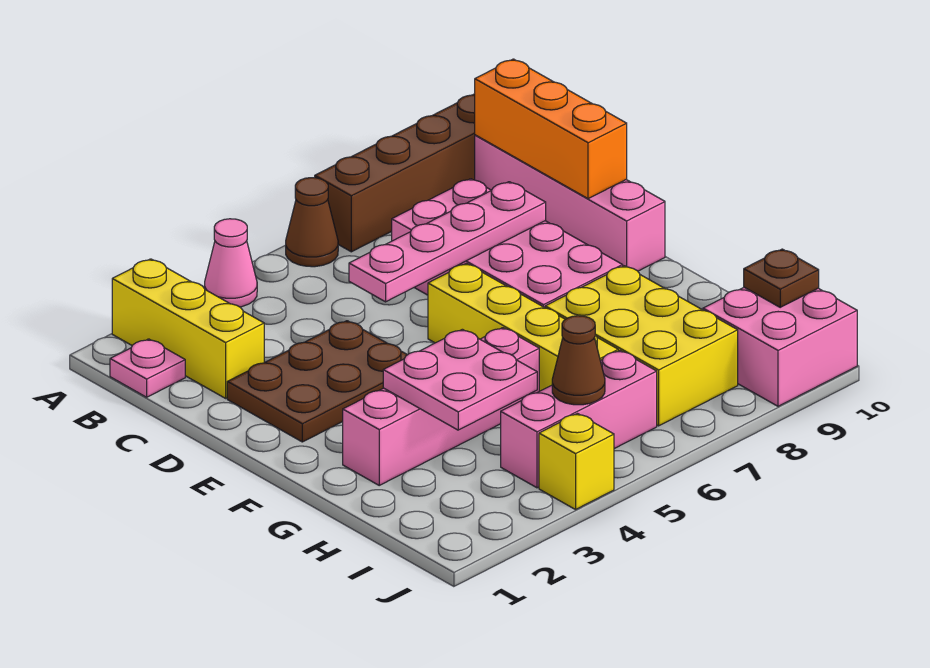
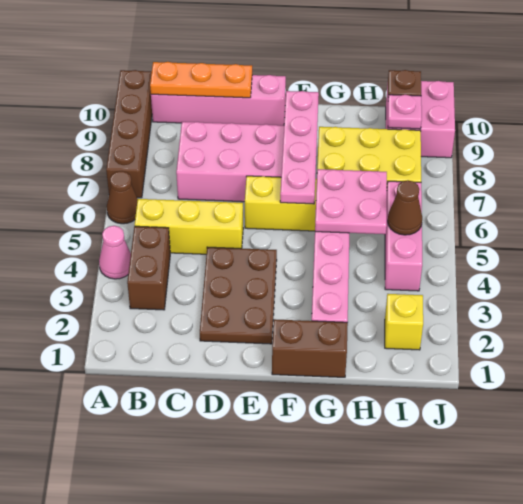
yellow brick A2:C2 level 1 -> yellow brick B5:D5 level 1
pink plate B1 level 1 -> pink plate I9 level 2
none -> brown brick B3:B4 level 1
orange brick B10:D10 level 2 -> orange plate B10:D10 level 2
pink plate D5:D8 level 2 -> pink plate F6:F9 level 2
none -> brown brick F1:G1 level 1
pink plate G3:H4 level 2 -> pink plate G5:H6 level 2
yellow brick J4 level 1 -> yellow brick I2 level 1

